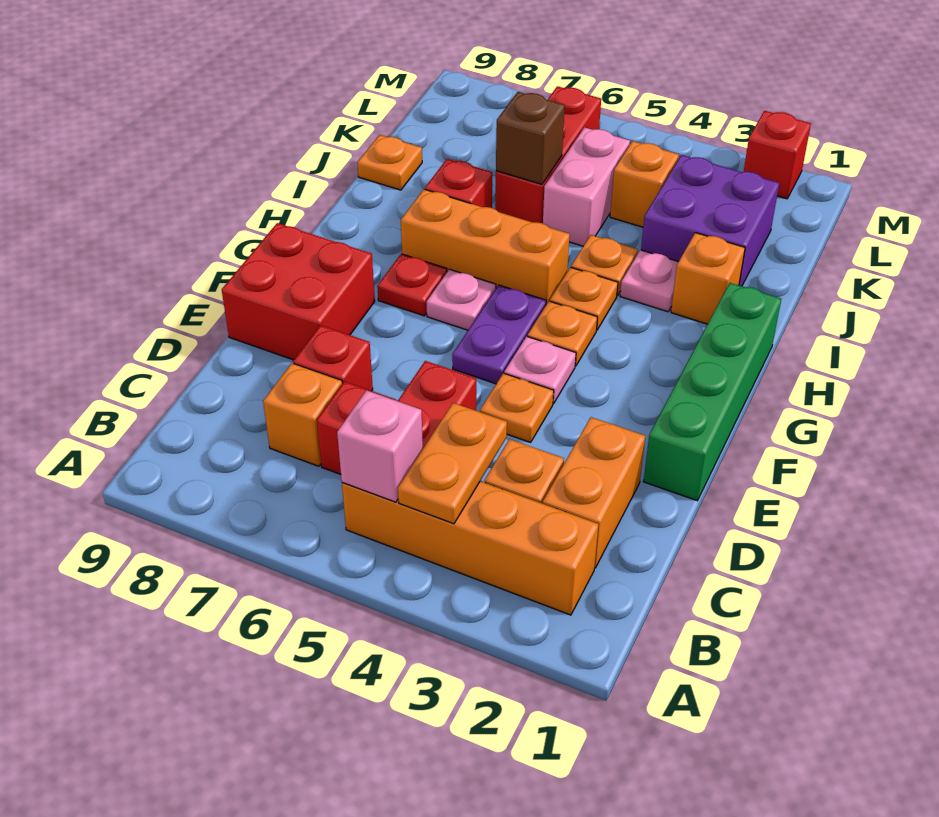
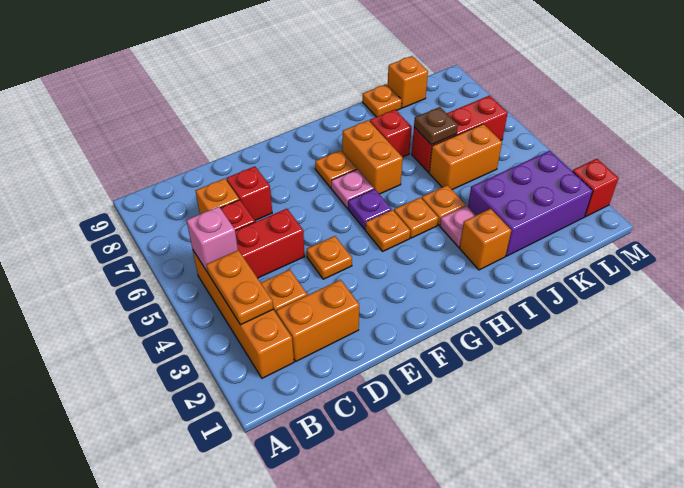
orange plate B4:C4 level 2 -> orange plate B3:B4 level 2
green brick E1:H1 level 1 -> none
red brick E8:F9 level 1 -> none
pink plate F4 level 1 -> none
purple plate F5:G5 level 1 -> purple plate G5 level 1
red plate G7 level 1 -> orange plate G7 level 1
orange brick H5:H7 level 1 -> orange brick H6:H7 level 1
purple brick J2:K3 level 1 -> purple brick J2:L3 level 1
pink brick J5:K5 level 1 -> orange brick J5:K5 level 1
brown brick J6 level 2 -> brown plate J6 level 2
orange brick K4 level 1 -> orange brick K9 level 1

